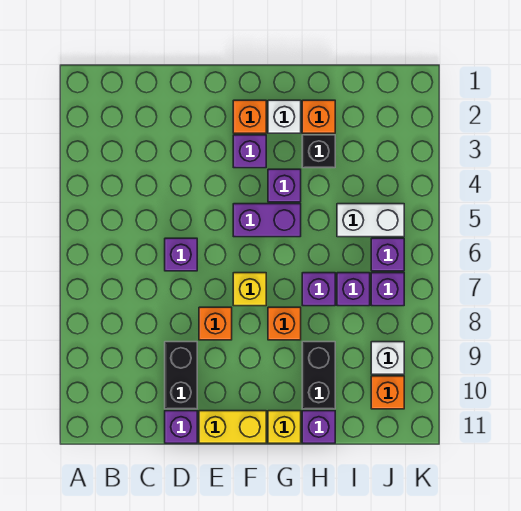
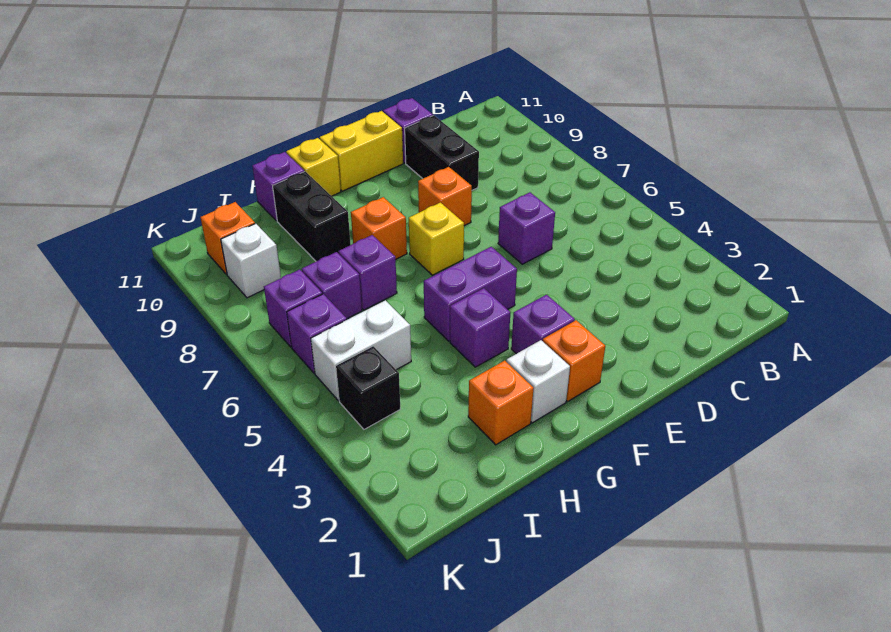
black brick H3 level 1 -> black brick J4 level 1

